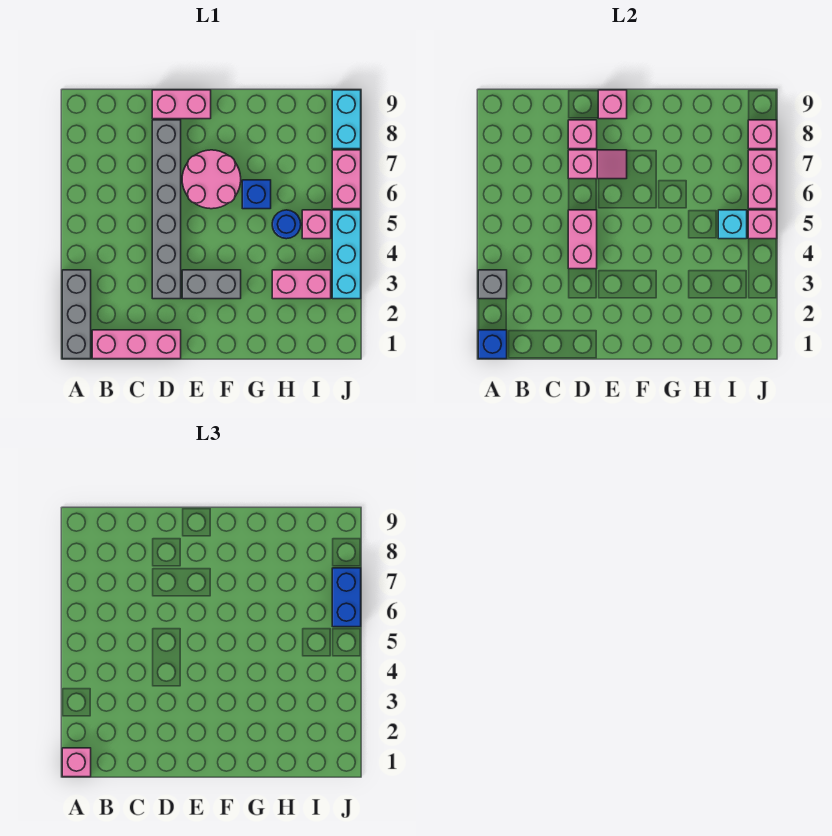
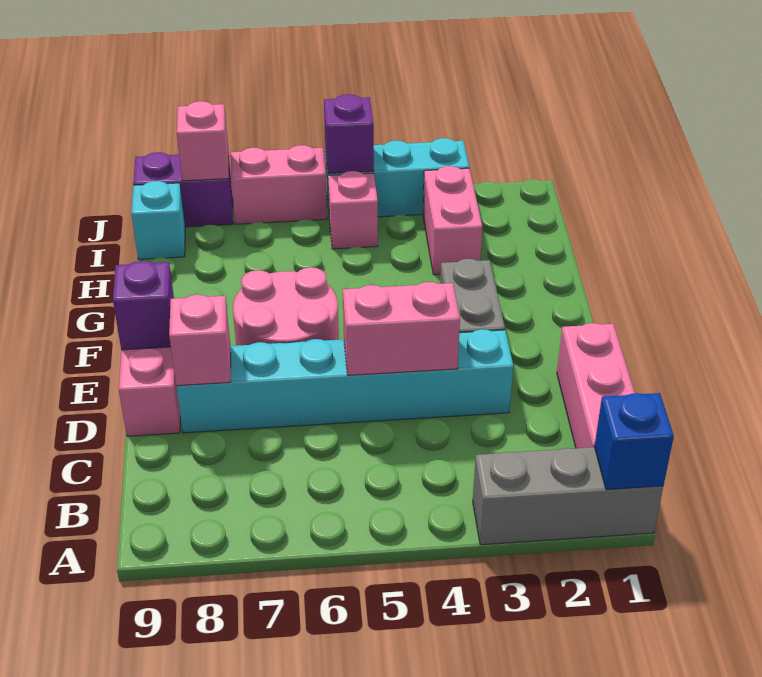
pink brick A1 level 3 -> none
grey brick A3 level 2 -> none
grey brick D3:D8 level 1 -> cyan brick D3:D8 level 1
pink slope D7:E7 level 2 top D -> none
pink brick E9 level 2 -> purple brick E9 level 2
blue brick G6 level 1 -> none
blue round brick H5 level 1 -> none
cyan brick I5 level 2 -> cyan brick I9 level 1
pink brick J5 level 2 -> purple brick J5 level 2
pink brick J6:J7 level 2 -> none
blue brick J6:J7 level 3 -> none
cyan brick J8:J9 level 1 -> purple brick J8:J9 level 1

